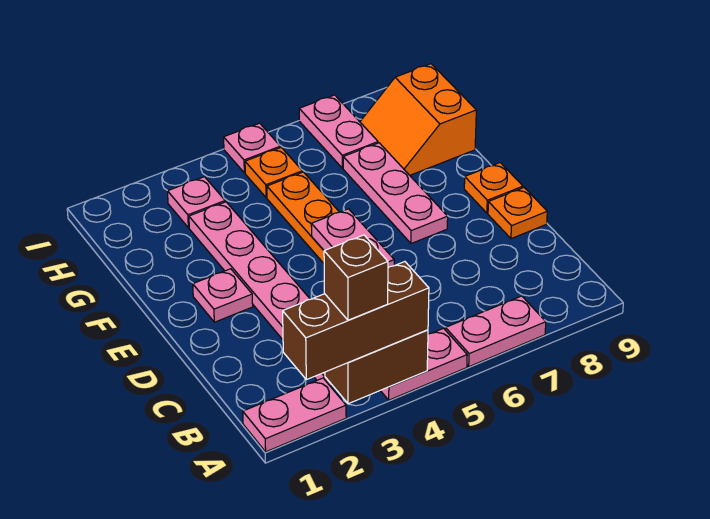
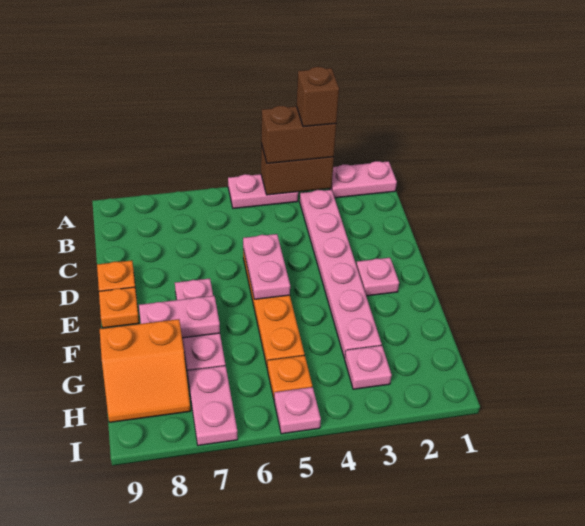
brown brick A2:A4 level 3 -> brown brick A3:A4 level 3
pink plate A6:A7 level 1 -> pink plate F7:F8 level 2
orange slope G8:H9 level 1 top 9 -> orange slope G8:H9 level 1 top G

